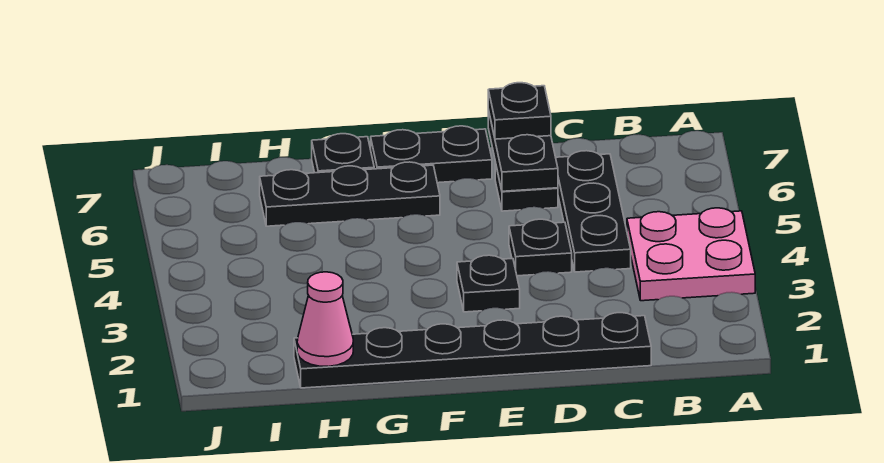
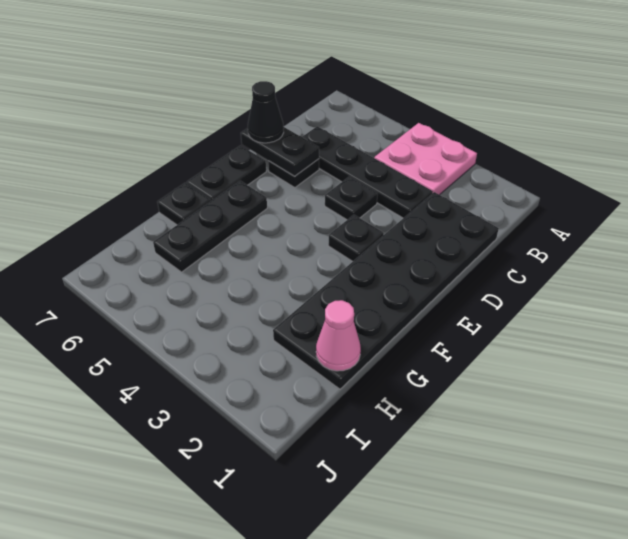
black plate C1:H1 level 1 -> black plate C1:H2 level 1
black plate C4:C6 level 1 -> black plate C3:C6 level 1
black plate D7 level 3 -> black cone D7 level 3

